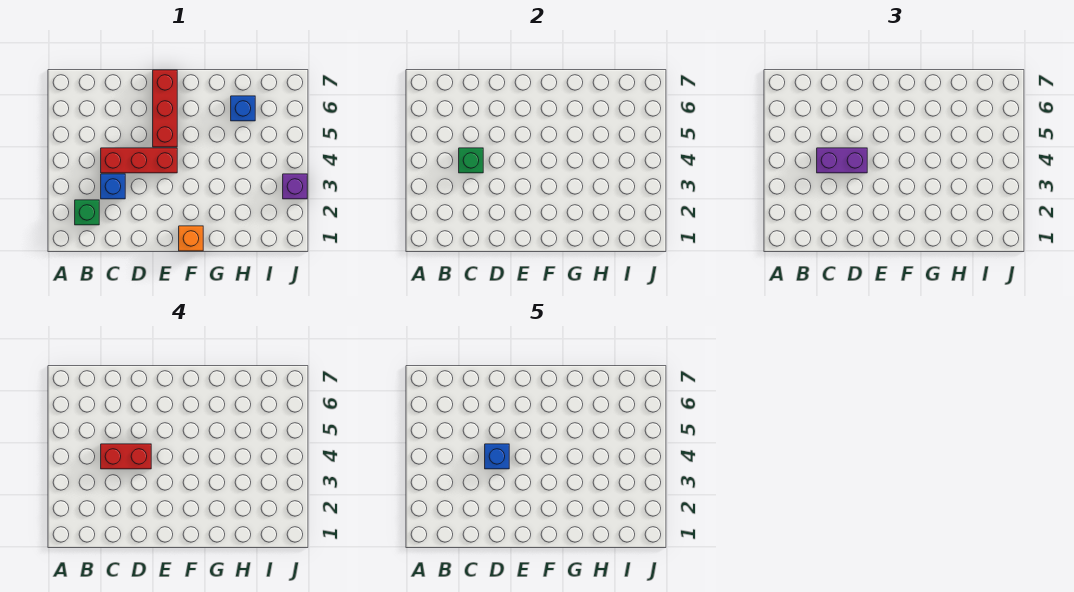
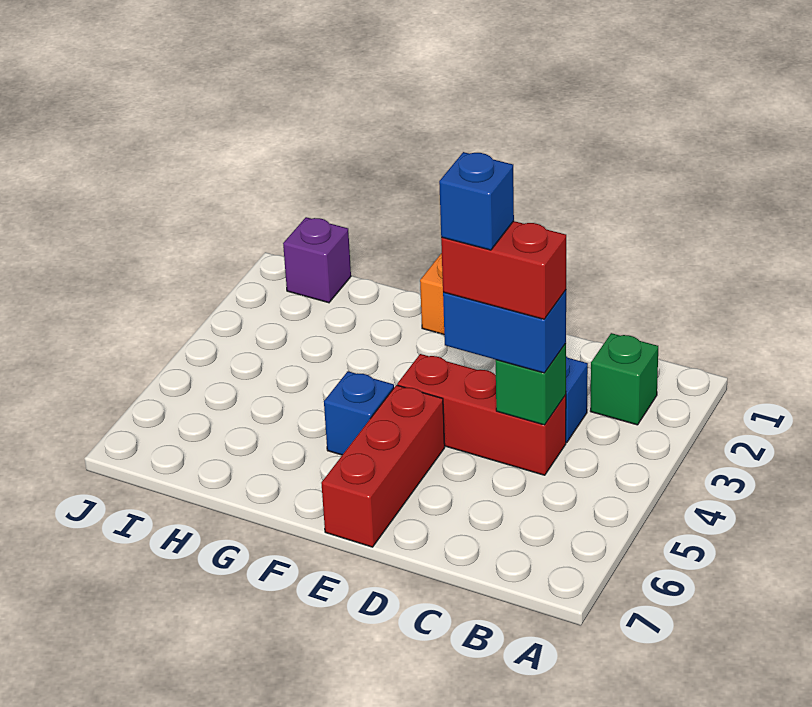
purple brick C4:D4 level 3 -> blue brick C4:D4 level 3
blue brick H6 level 1 -> blue brick F5 level 1
purple brick J3 level 1 -> purple brick I1 level 1

